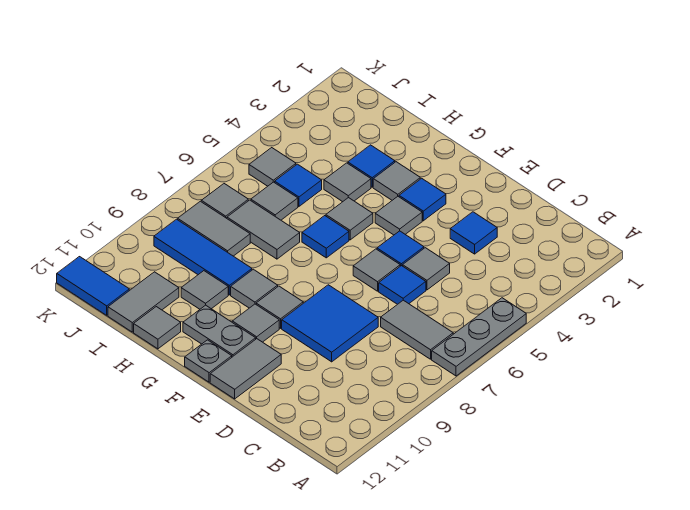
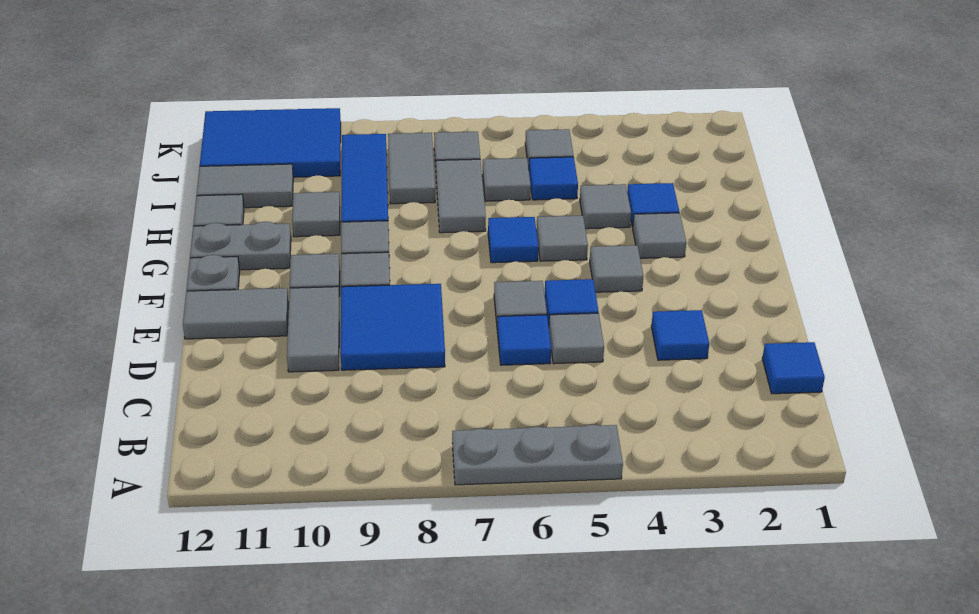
grey tile B7:C7 level 1 -> grey tile D10:E10 level 1
blue tile F3 level 1 -> blue tile C1 level 1
grey plate F11:G11 level 1 -> grey plate G11:G12 level 1
blue tile J12:K12 level 1 -> blue tile J10:K12 level 1

